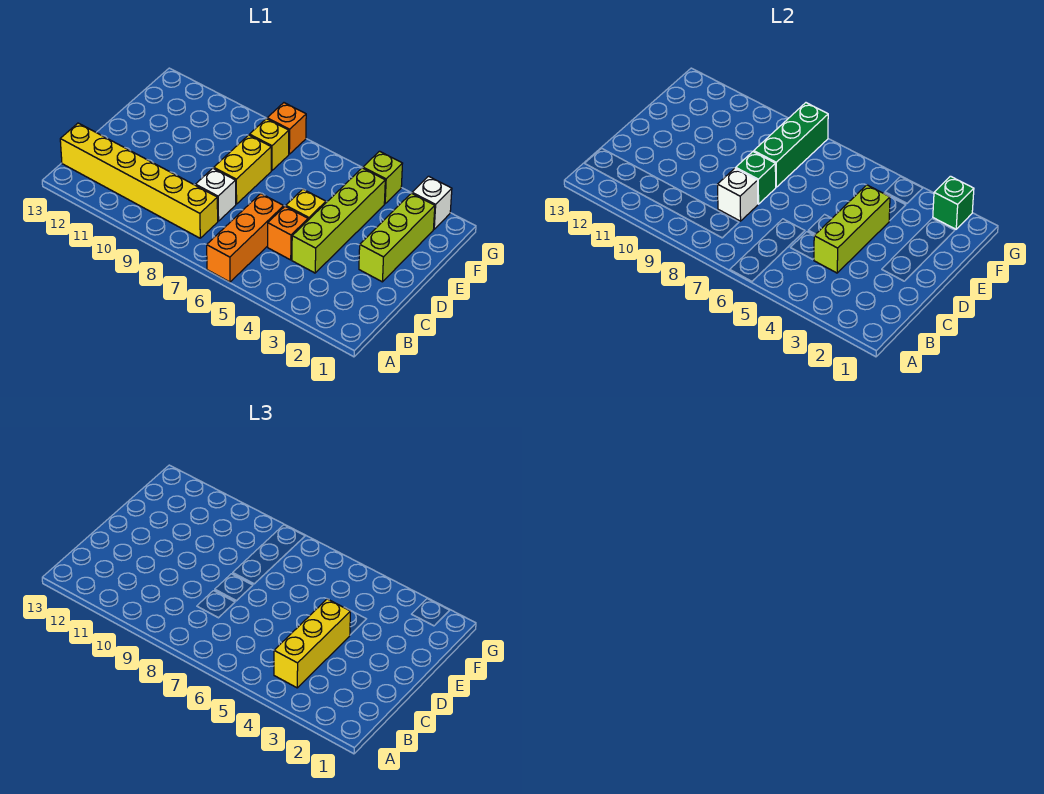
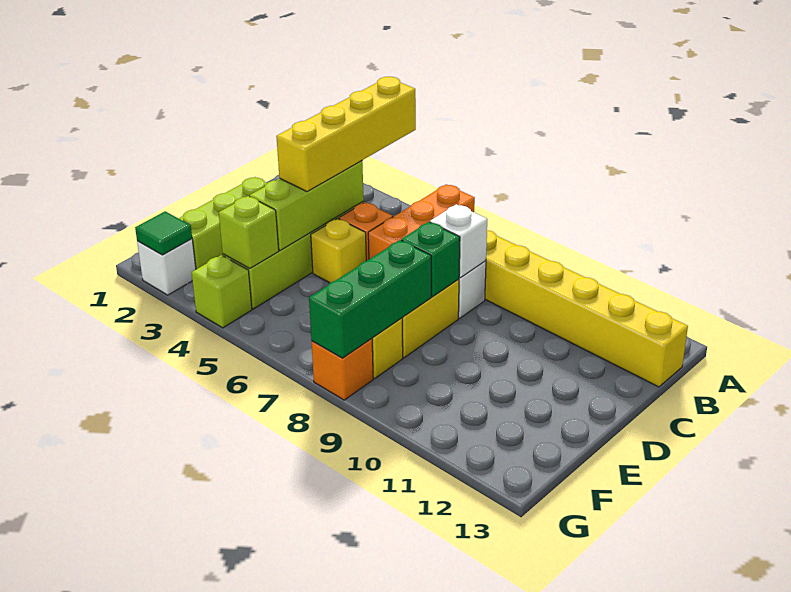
yellow brick B4:D4 level 3 -> yellow brick A4:D4 level 3
none -> lime brick F4 level 2
green brick G2 level 2 -> green tile G2 level 2

